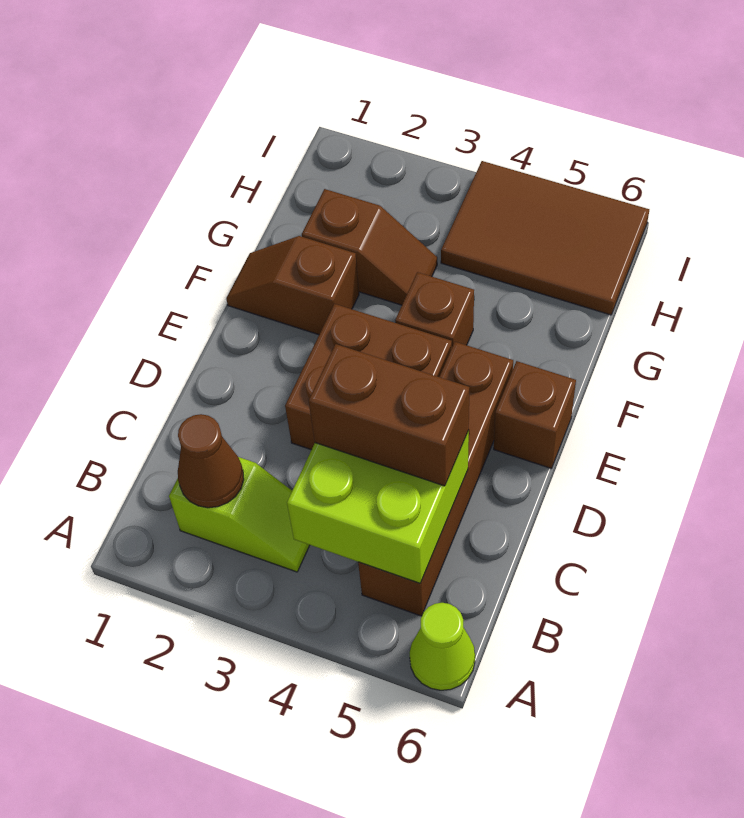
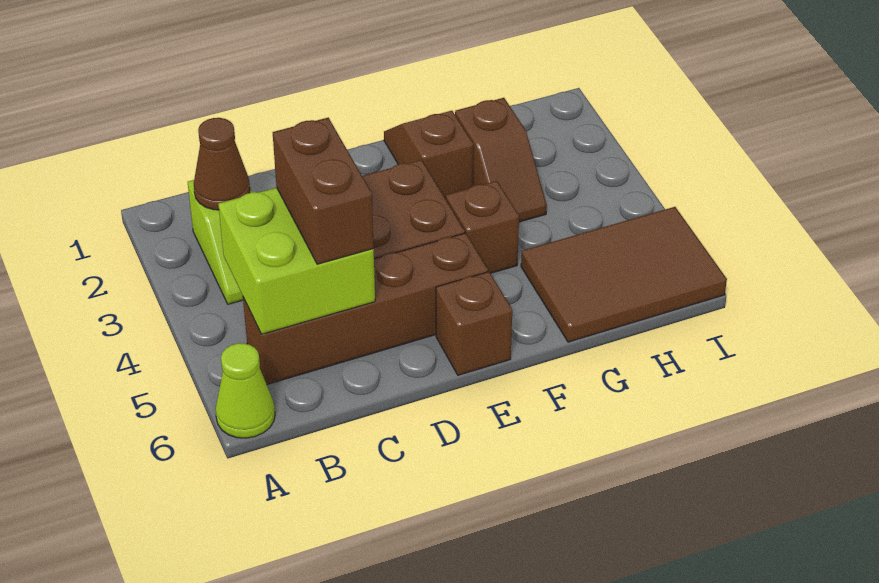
brown tile H4:I6 level 1 -> brown tile G5:I6 level 1

